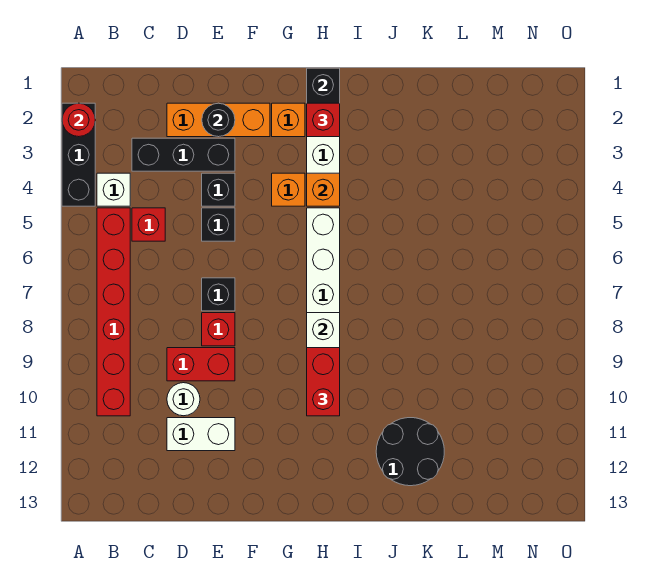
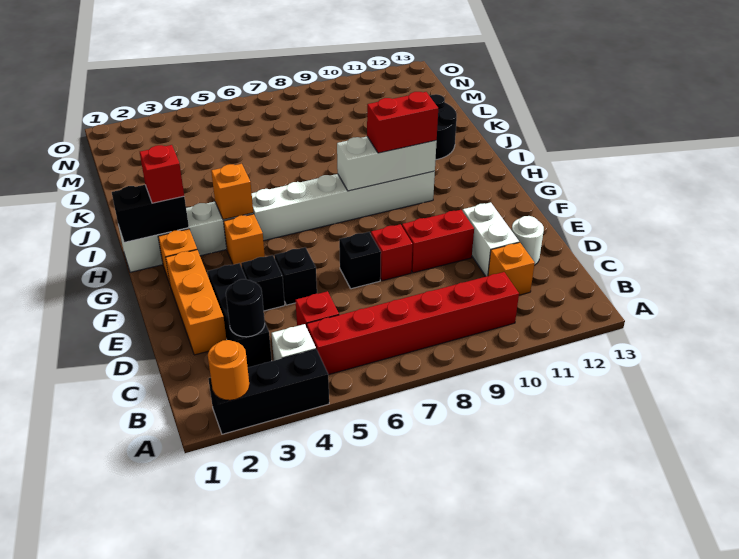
red round brick A2 level 2 -> orange round brick A2 level 2
none -> orange brick C11 level 1
red brick D9:E9 level 1 -> red brick E9:E10 level 1
white round brick D10 level 1 -> white round brick D12 level 1
black round brick E2 level 2 -> black round brick C3 level 2

